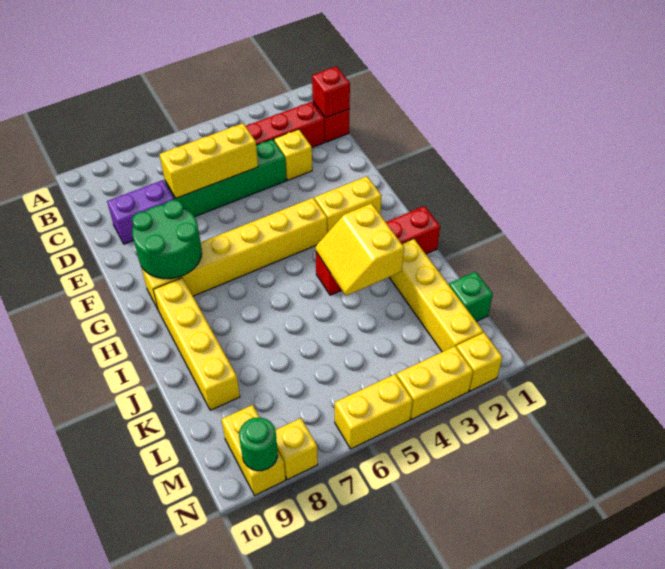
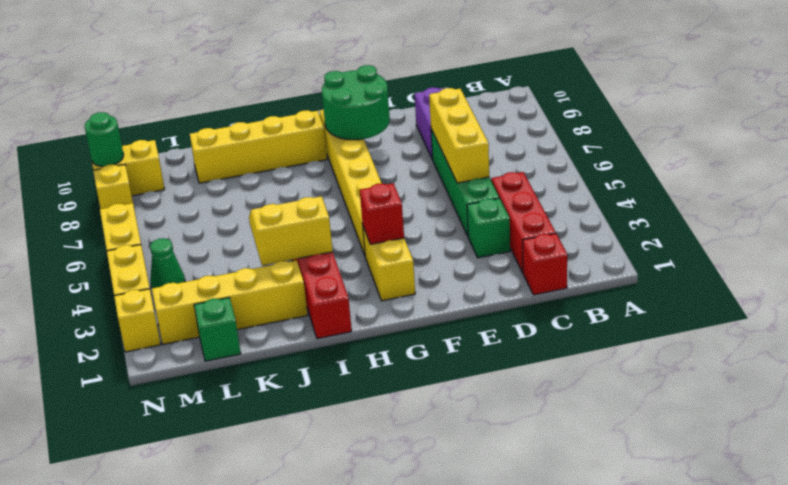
red brick C1 level 2 -> red brick G3 level 2
yellow brick D3 level 1 -> green brick D3 level 1
none -> green cone M4 level 1

